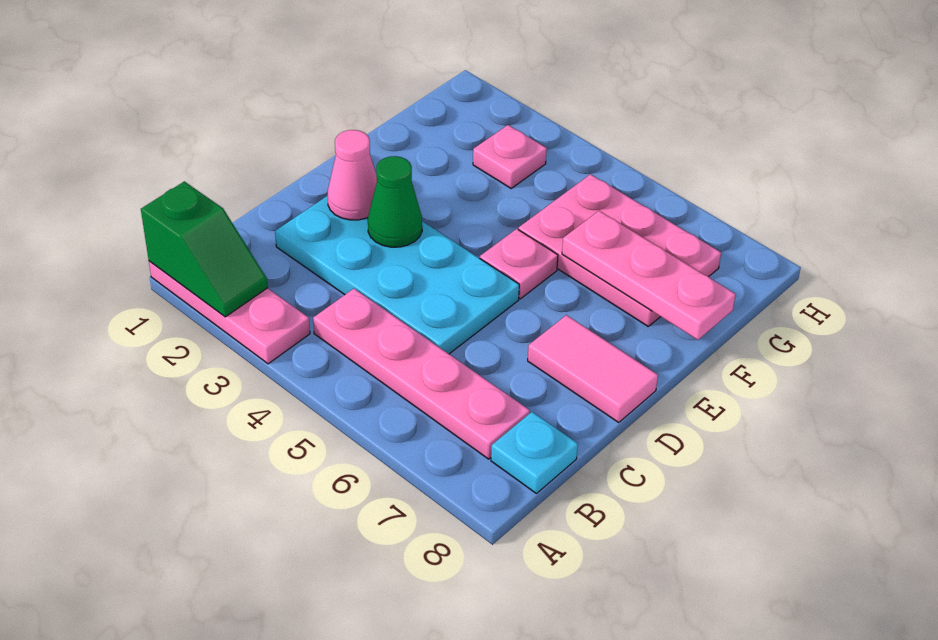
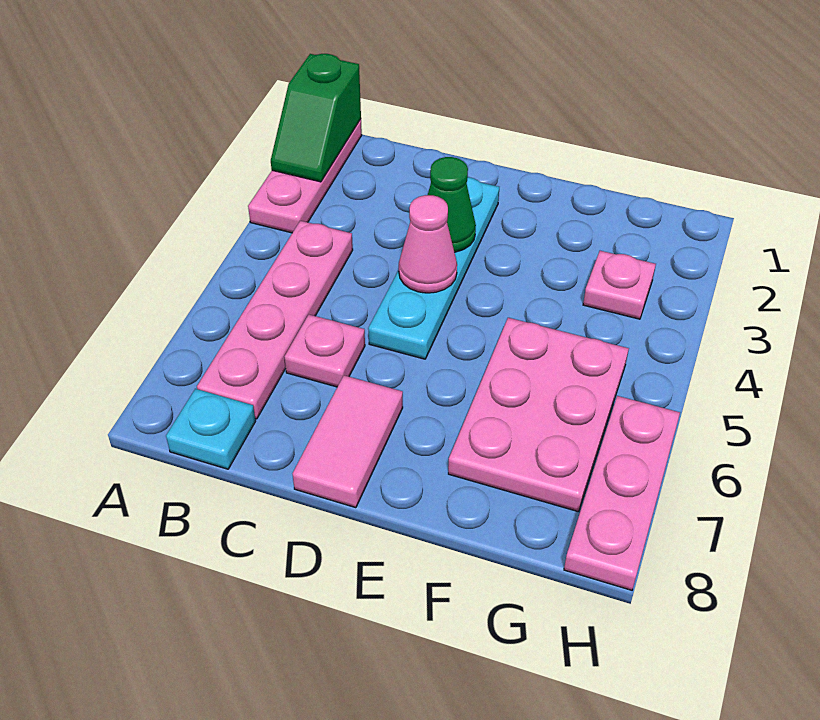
cyan plate C2:D5 level 1 -> cyan plate D2:D5 level 1
pink cone D2 level 2 -> pink cone D4 level 2
pink plate E5 level 1 -> pink plate C6 level 1
pink plate F6:F8 level 2 -> pink plate H6:H8 level 1

